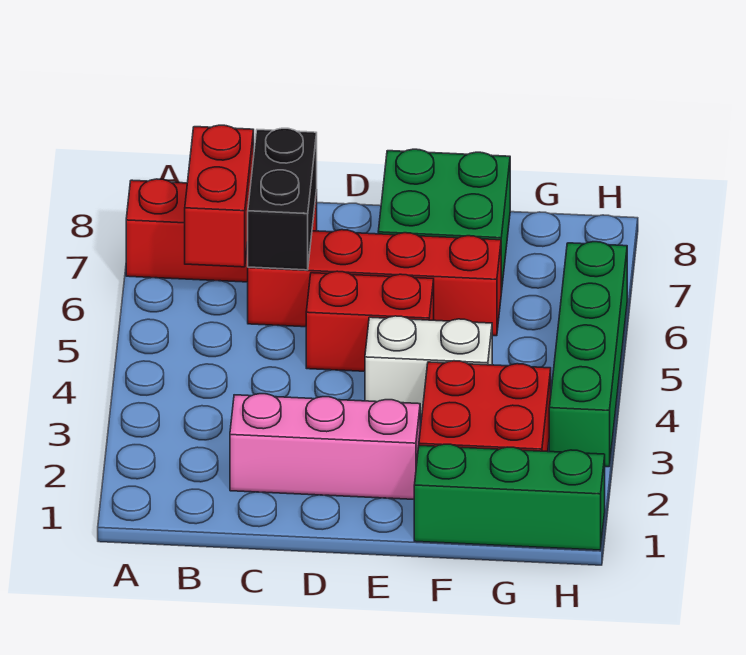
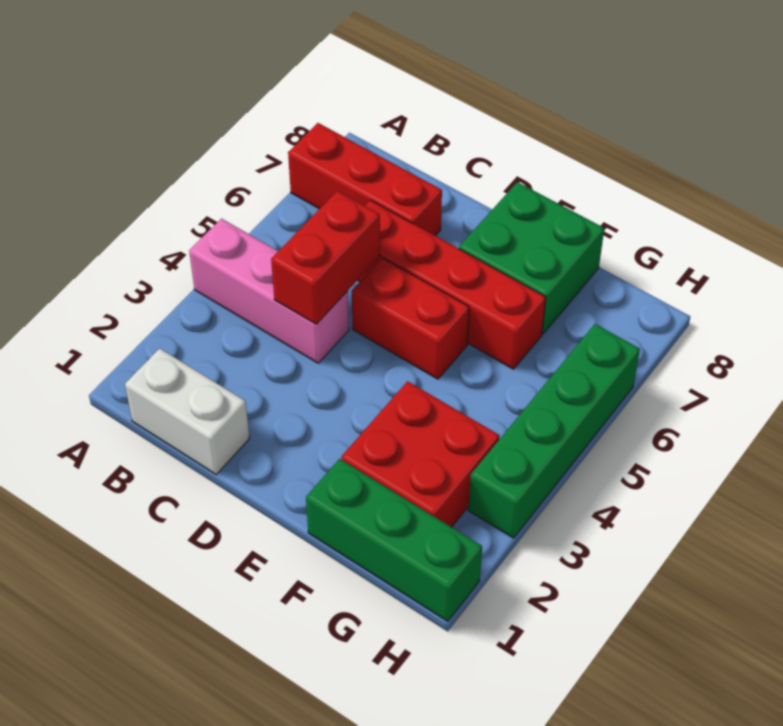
red brick B6:B7 level 2 -> red brick C4:C5 level 2
pink brick C2:E2 level 1 -> pink brick A4:C4 level 1
black brick C6:C7 level 2 -> none
white brick E4:F4 level 1 -> white brick B1:C1 level 1

